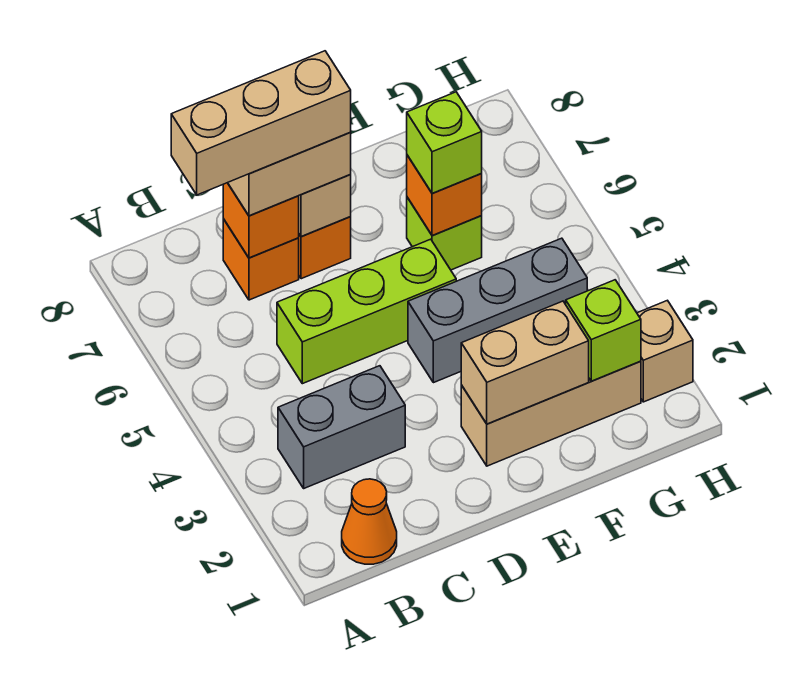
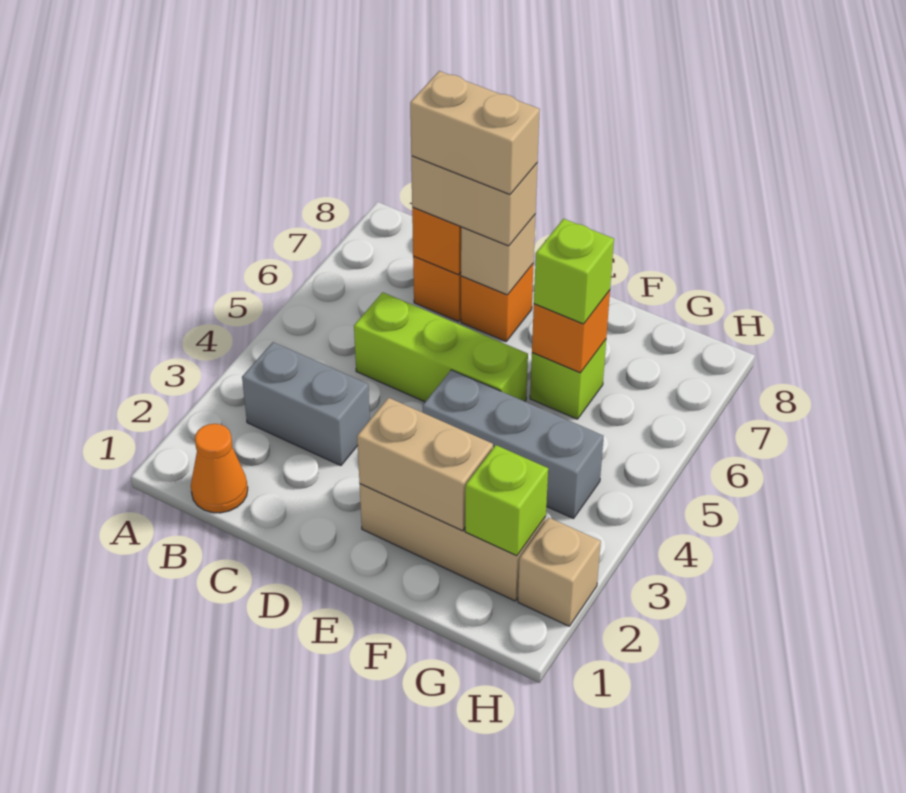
tan brick B7:D7 level 4 -> tan brick C7:D7 level 4

